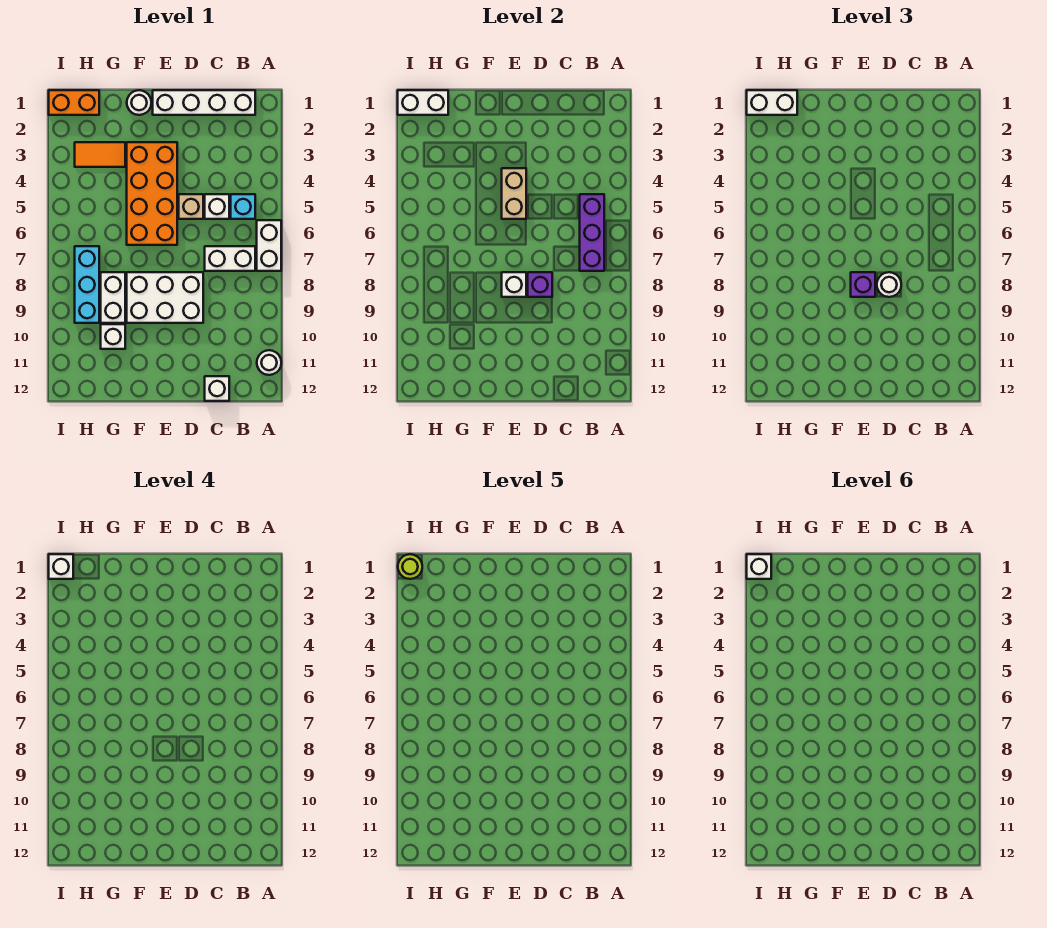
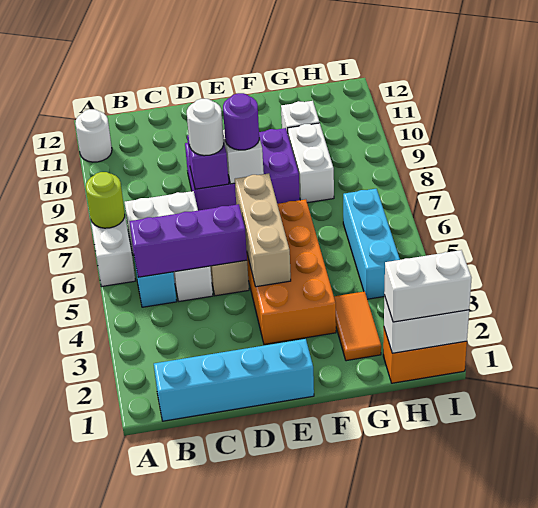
white brick B1:E1 level 1 -> cyan brick B1:E1 level 1
purple brick B5:B7 level 2 -> purple brick B5:D5 level 2
white brick C12 level 1 -> none
white brick D8:F9 level 1 -> purple brick D8:F9 level 1
tan brick E4:E5 level 2 -> tan brick E4:E6 level 2
purple brick E8 level 3 -> purple round brick E8 level 3
white round brick F1 level 1 -> none
orange tile G3:H3 level 1 -> orange tile G2:G3 level 1
cyan brick H7:H9 level 1 -> cyan brick H4:H6 level 1
white brick I1 level 4 -> none
lime round brick I1 level 5 -> lime round brick A7 level 2
white brick I1 level 6 -> none

